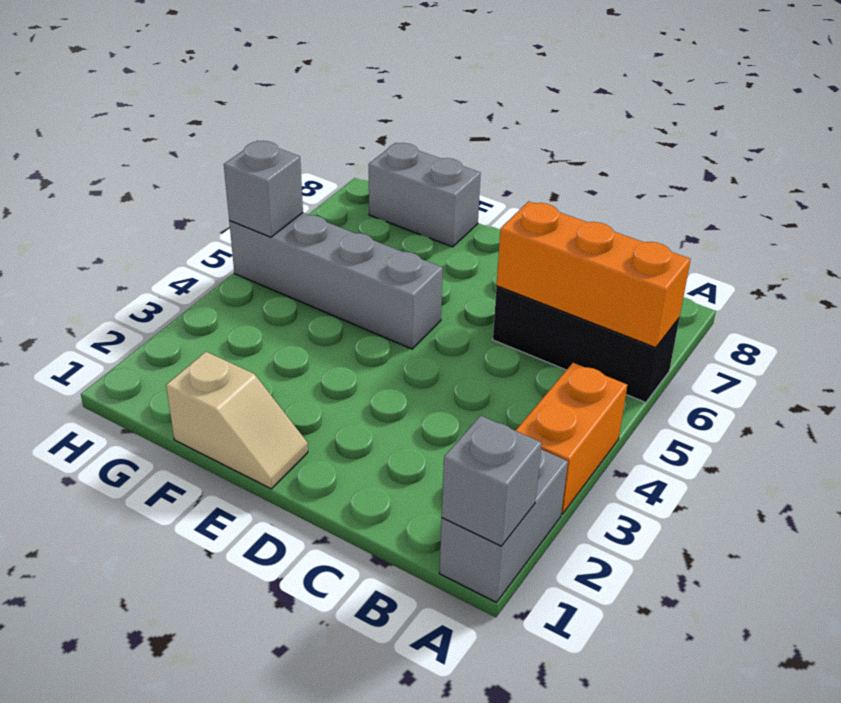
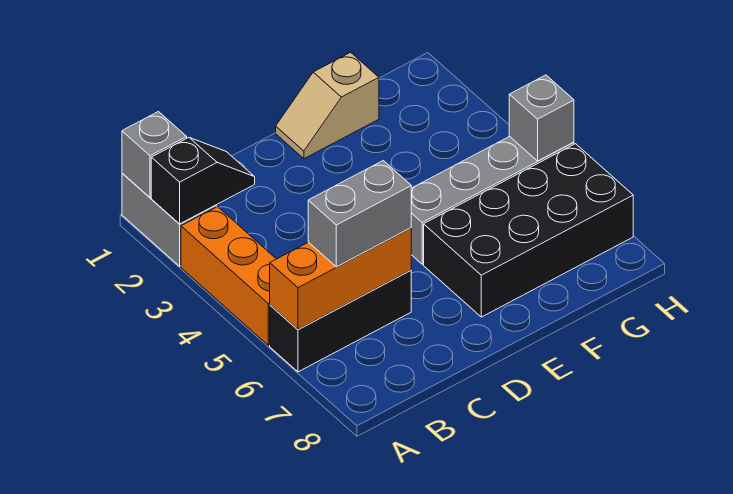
none -> black slope A2:B2 level 2 top A
orange brick A3:A4 level 1 -> orange brick A3:A5 level 1
none -> black brick E6:H7 level 1
grey brick F8:G8 level 1 -> grey brick B6:C6 level 3

